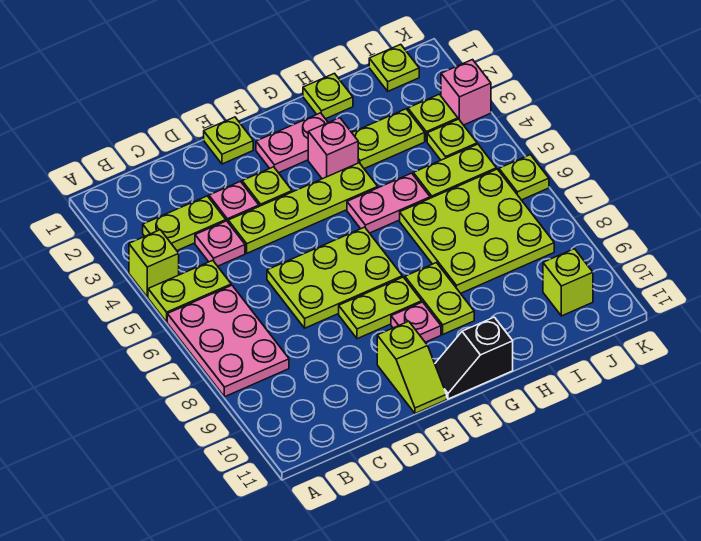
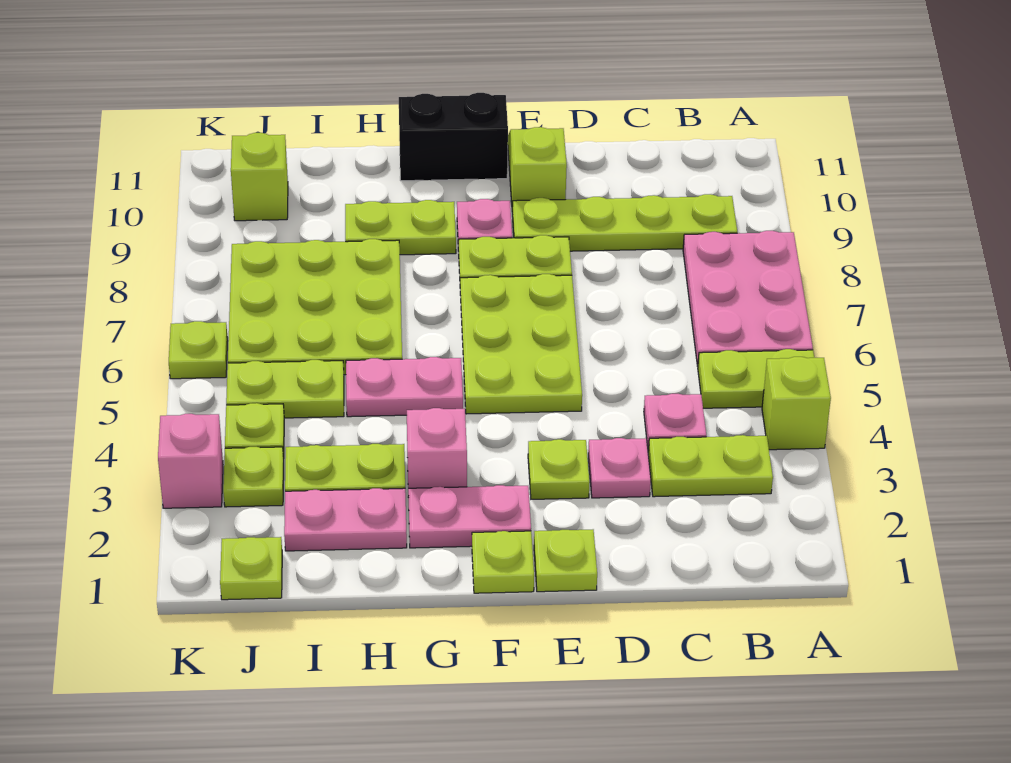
lime plate D4:G4 level 1 -> lime plate B9:E9 level 1
lime plate D6:F7 level 1 -> lime plate E5:F7 level 1
black slope F11:G11 level 1 top G -> black brick F11:G11 level 1
lime plate G8:G9 level 1 -> lime plate G9:H9 level 1
lime plate H1 level 1 -> lime plate F1 level 1
none -> pink plate H2:I2 level 1

